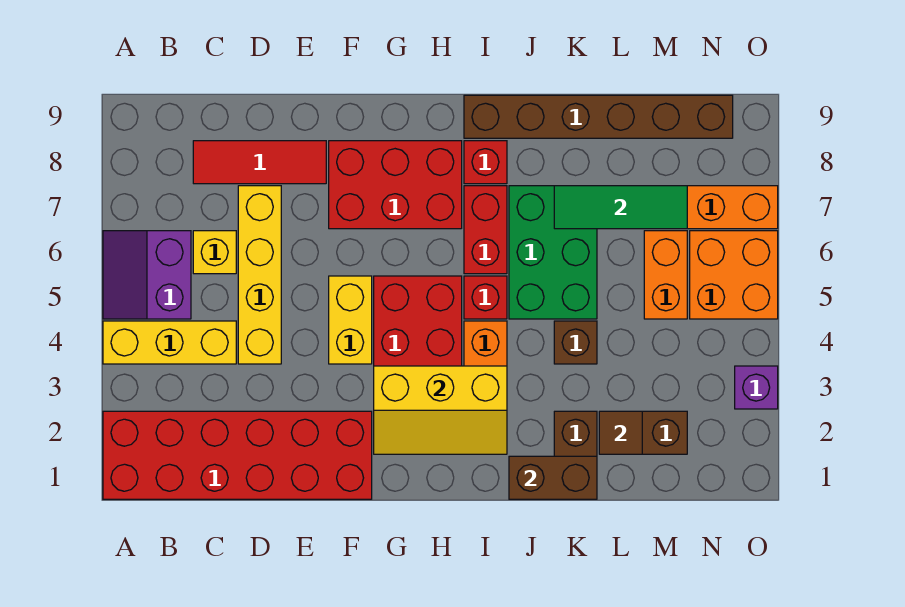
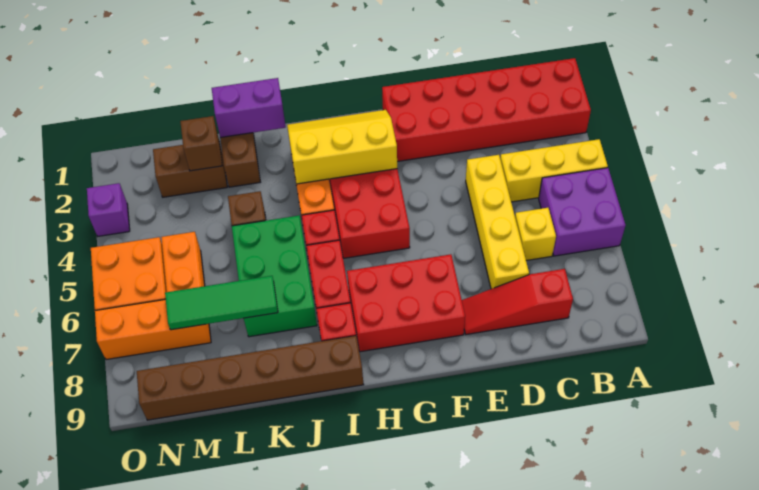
purple slope A5:B6 level 1 top B -> purple brick A5:B6 level 1
red tile C8:E8 level 1 -> red slope C8:E8 level 1 top C
yellow brick F4:F5 level 1 -> none
brown brick J1:K1 level 2 -> purple brick J1:K1 level 2
brown tile L2 level 2 -> brown brick L2 level 2

